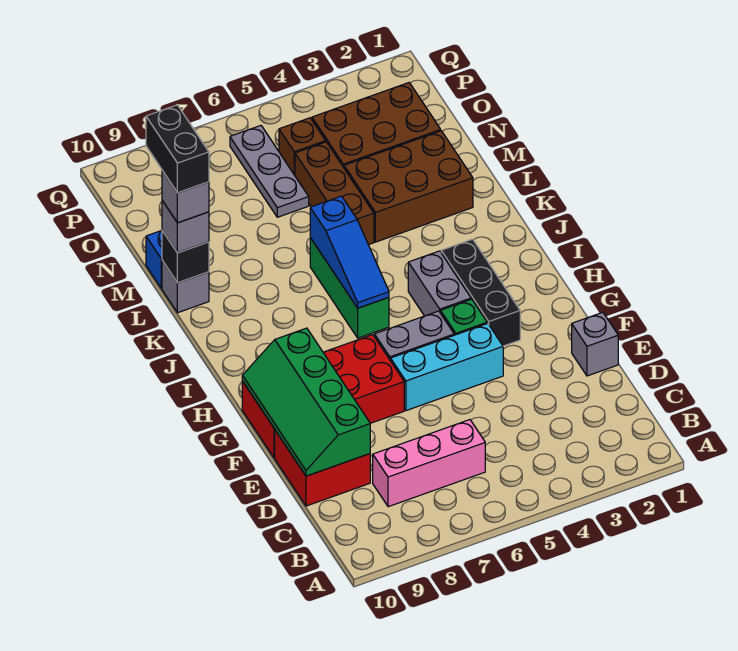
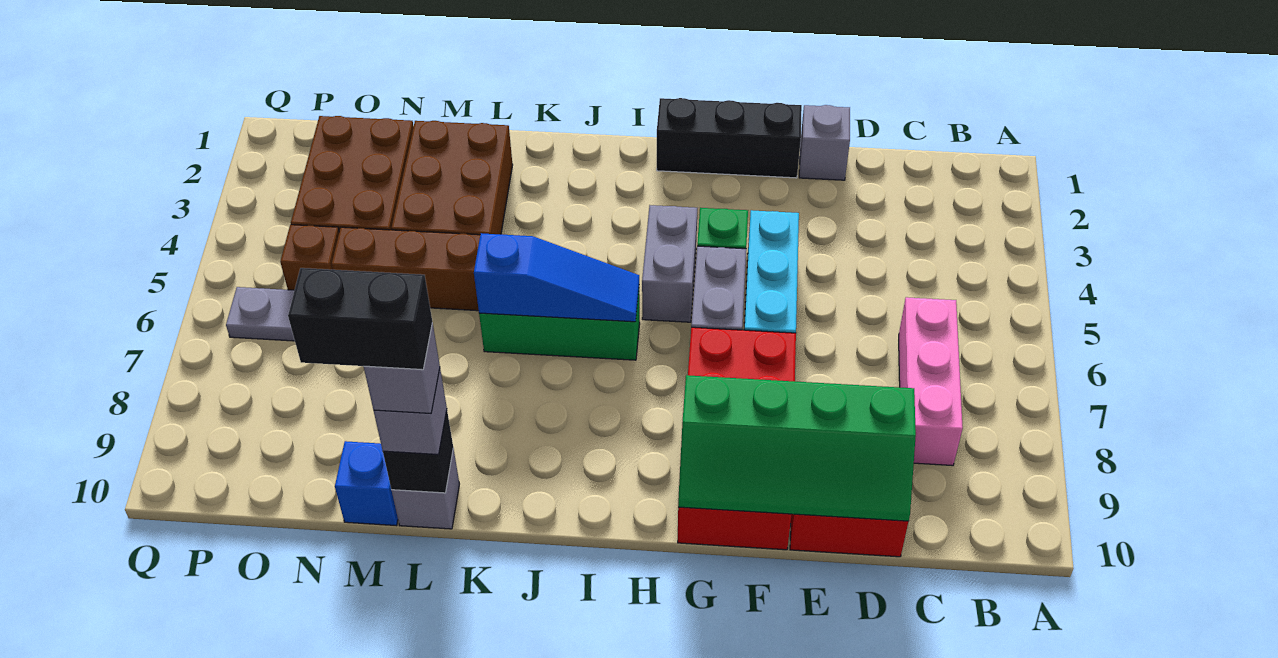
black brick G3:I3 level 1 -> black brick F1:H1 level 1
grey brick H4:I4 level 1 -> grey brick H4:H5 level 1

